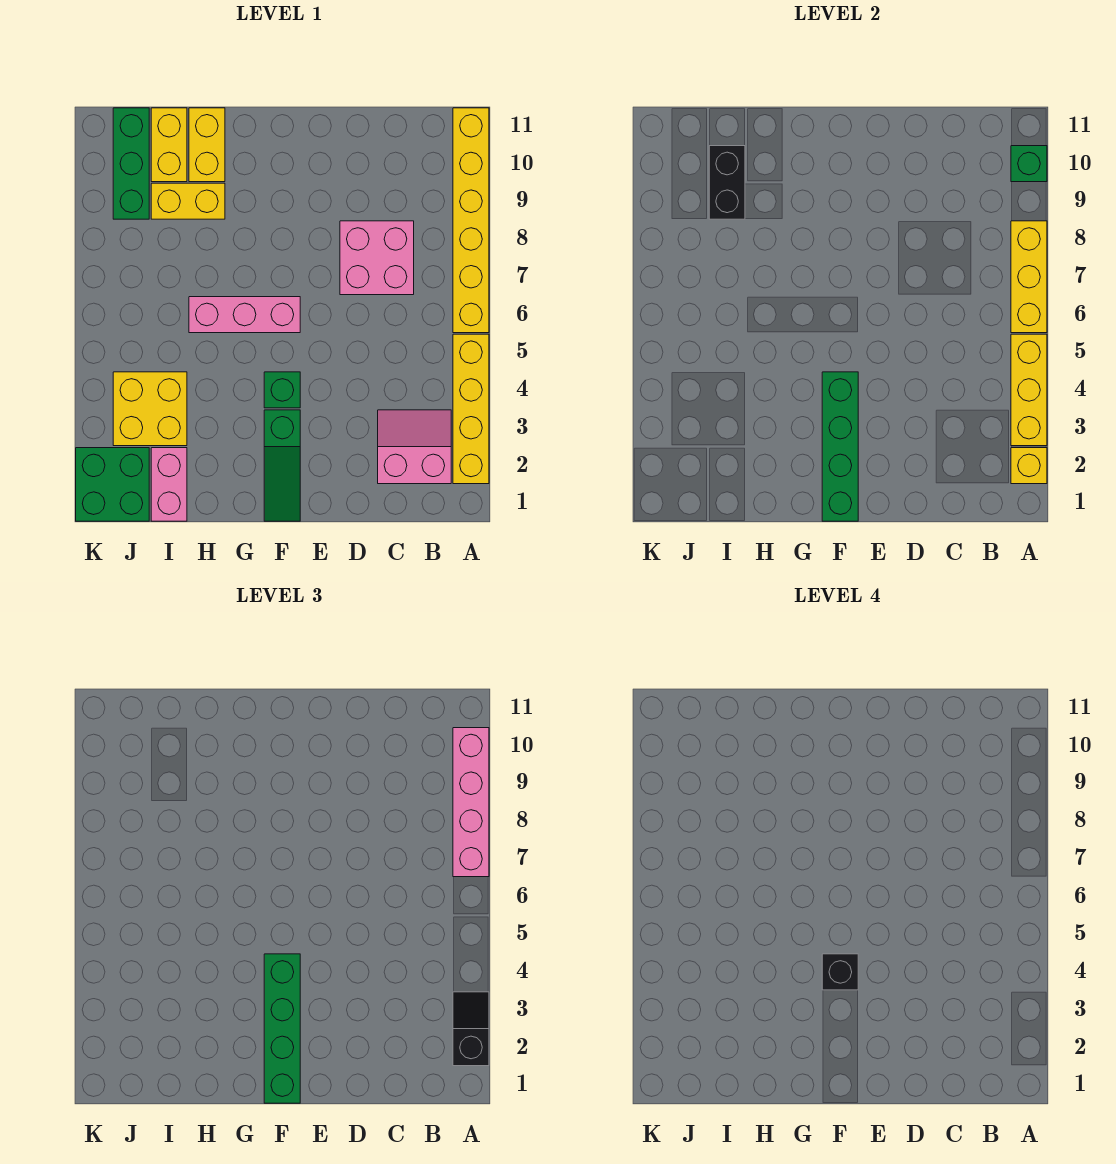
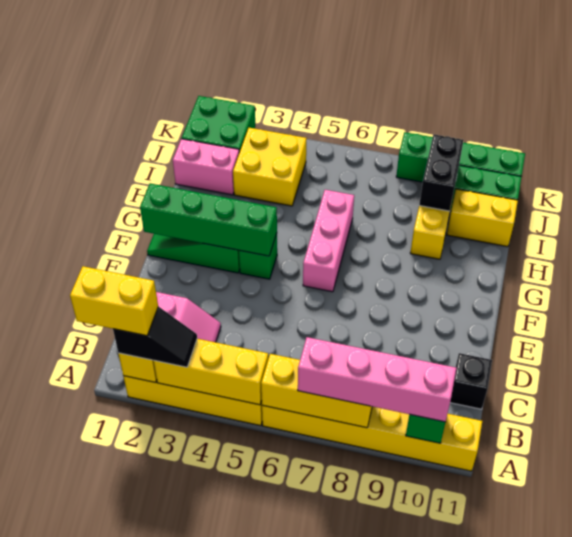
pink brick C7:D8 level 1 -> none
green brick F1:F4 level 3 -> green brick K8:K11 level 1
black brick F4 level 4 -> black brick C11 level 1
yellow brick H10:H11 level 1 -> yellow brick A1:A2 level 4
black brick I9:I10 level 2 -> black brick I9:J9 level 2

